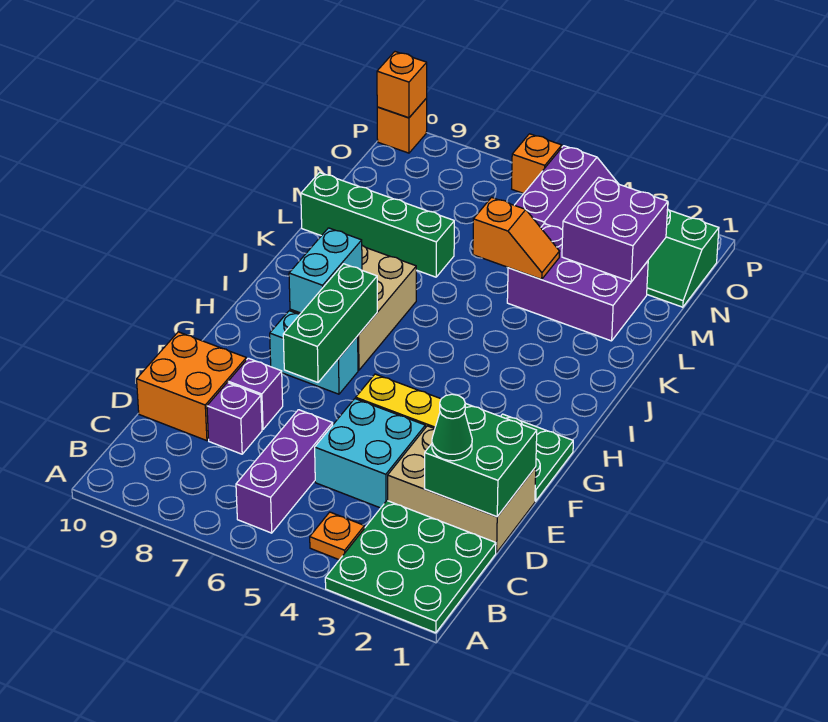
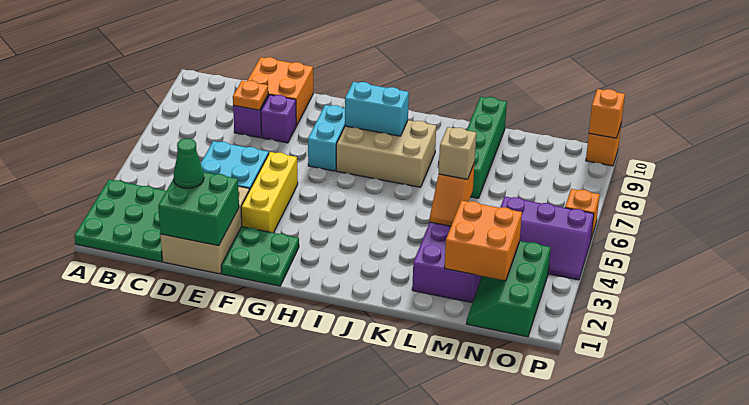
orange plate B4 level 1 -> orange plate D8 level 2
purple brick B6:D6 level 1 -> none
green brick F7:H7 level 2 -> none
none -> tan brick L5 level 3
purple brick M2:N3 level 2 -> orange brick M2:N3 level 2

